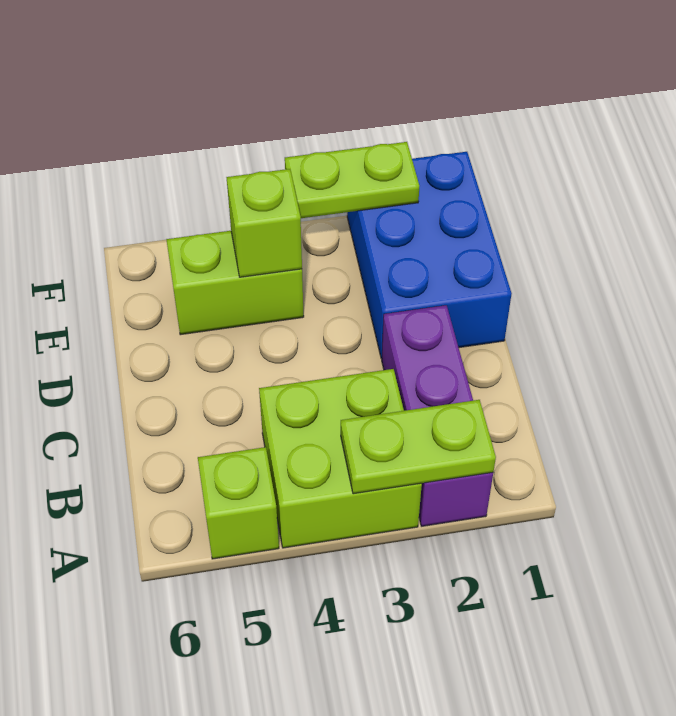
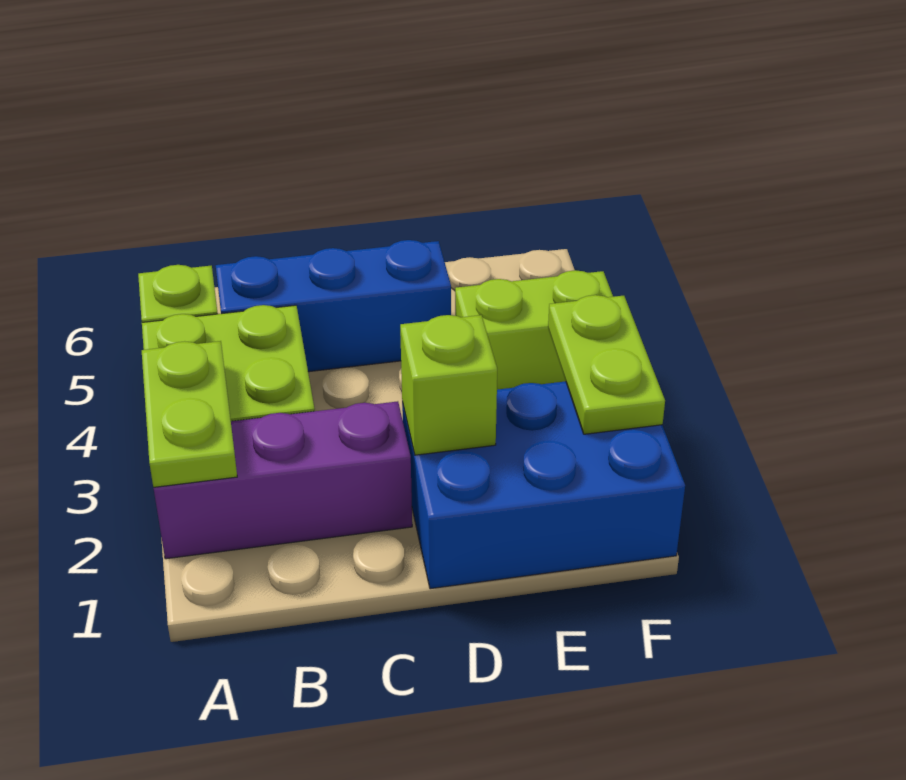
none -> blue brick B5:D5 level 1
lime brick E4:E5 level 1 -> lime brick E4:F4 level 1
lime brick E4 level 2 -> lime brick D2 level 2

